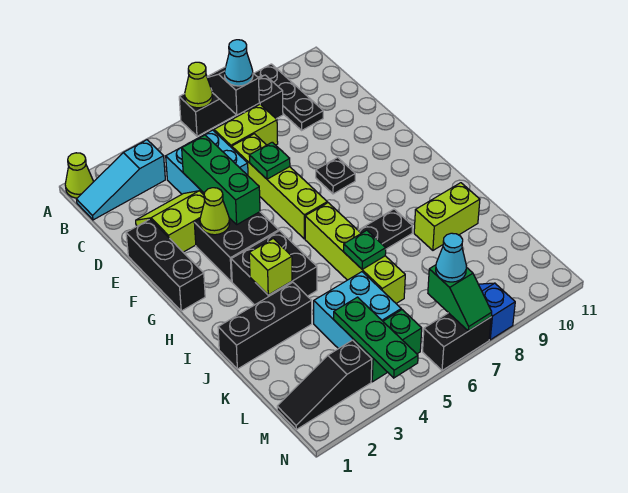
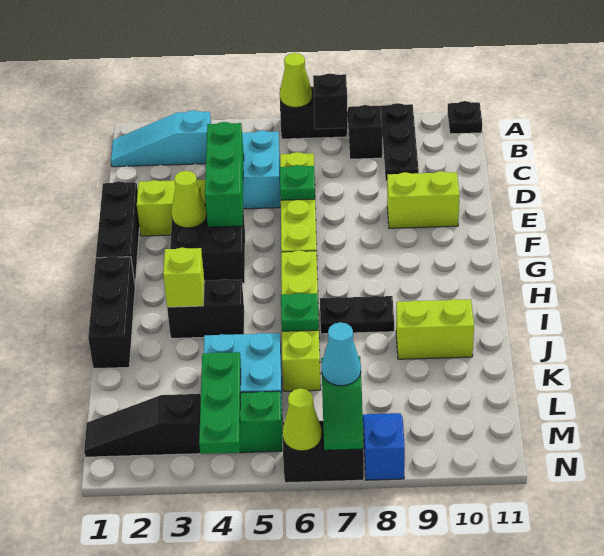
lime cone A1 level 1 -> lime cone N6 level 2
cyan cone B7 level 3 -> none
lime brick C6:C7 level 1 -> lime brick E9:E10 level 1
black plate F8 level 1 -> black plate A11 level 1
black brick H3:I4 level 1 -> black brick I3:I4 level 1
black brick J1:J3 level 1 -> black brick H1:J1 level 1

